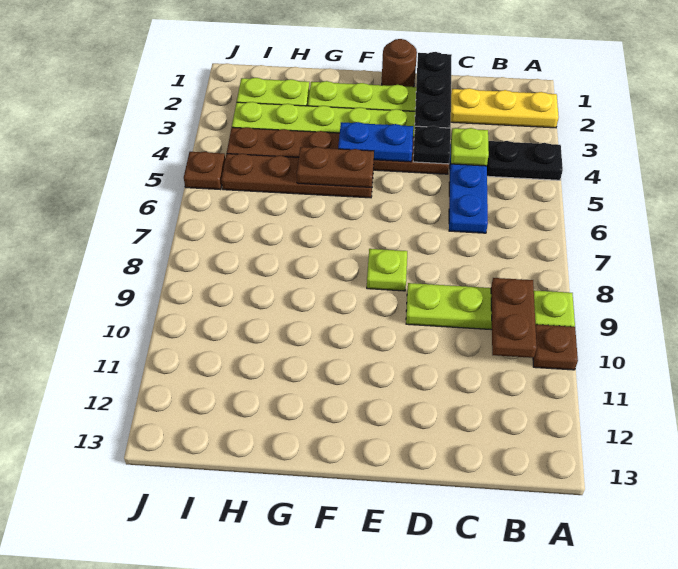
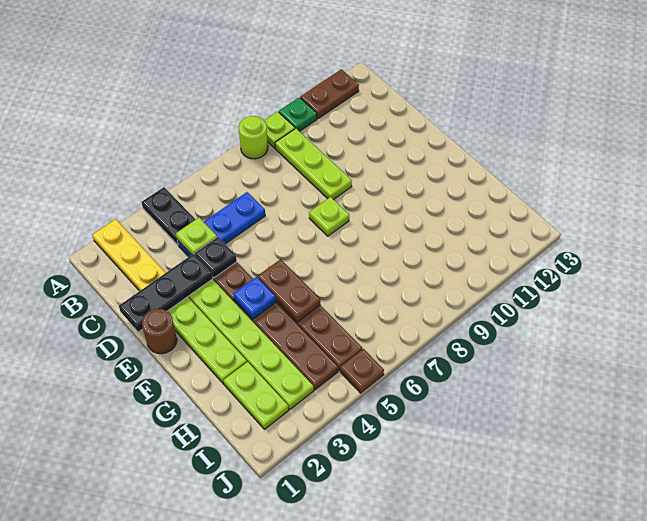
none -> lime round brick A8 level 1
brown plate A10 level 1 -> green plate A10 level 1
brown plate B9:B10 level 2 -> brown plate A11:A12 level 1
blue plate E4:F4 level 2 -> blue plate F4 level 2

